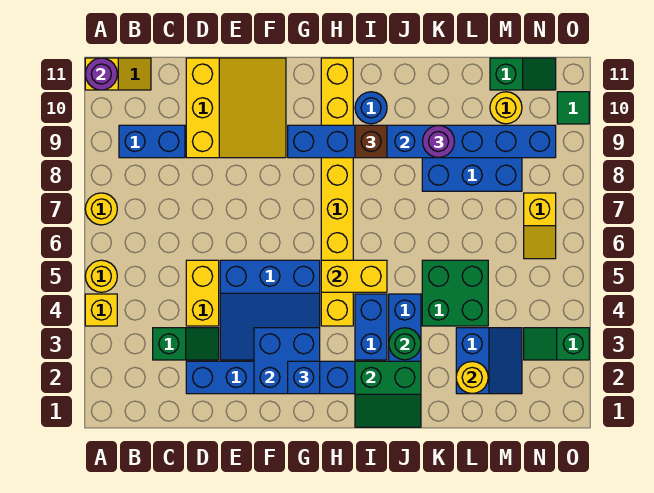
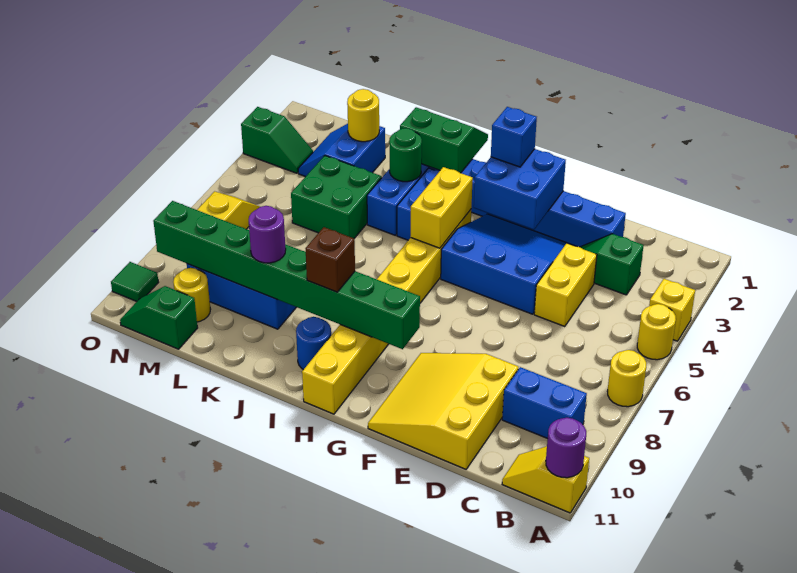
blue brick G9:N9 level 2 -> green brick G9:N9 level 2
yellow brick H5:I5 level 2 -> yellow brick H4:H5 level 2

